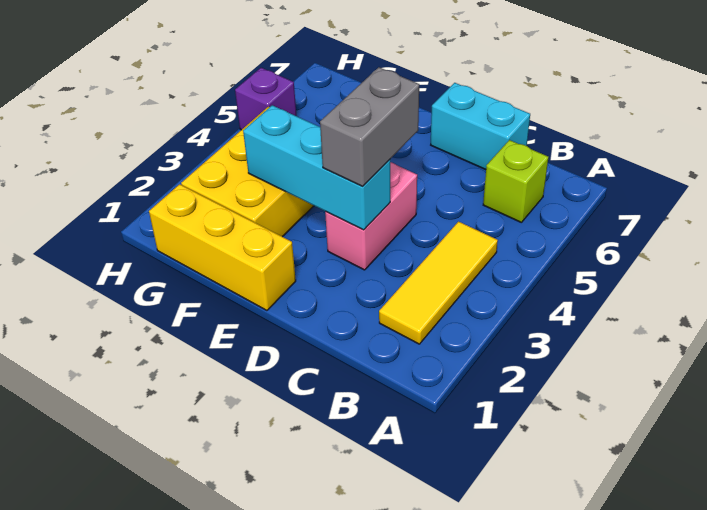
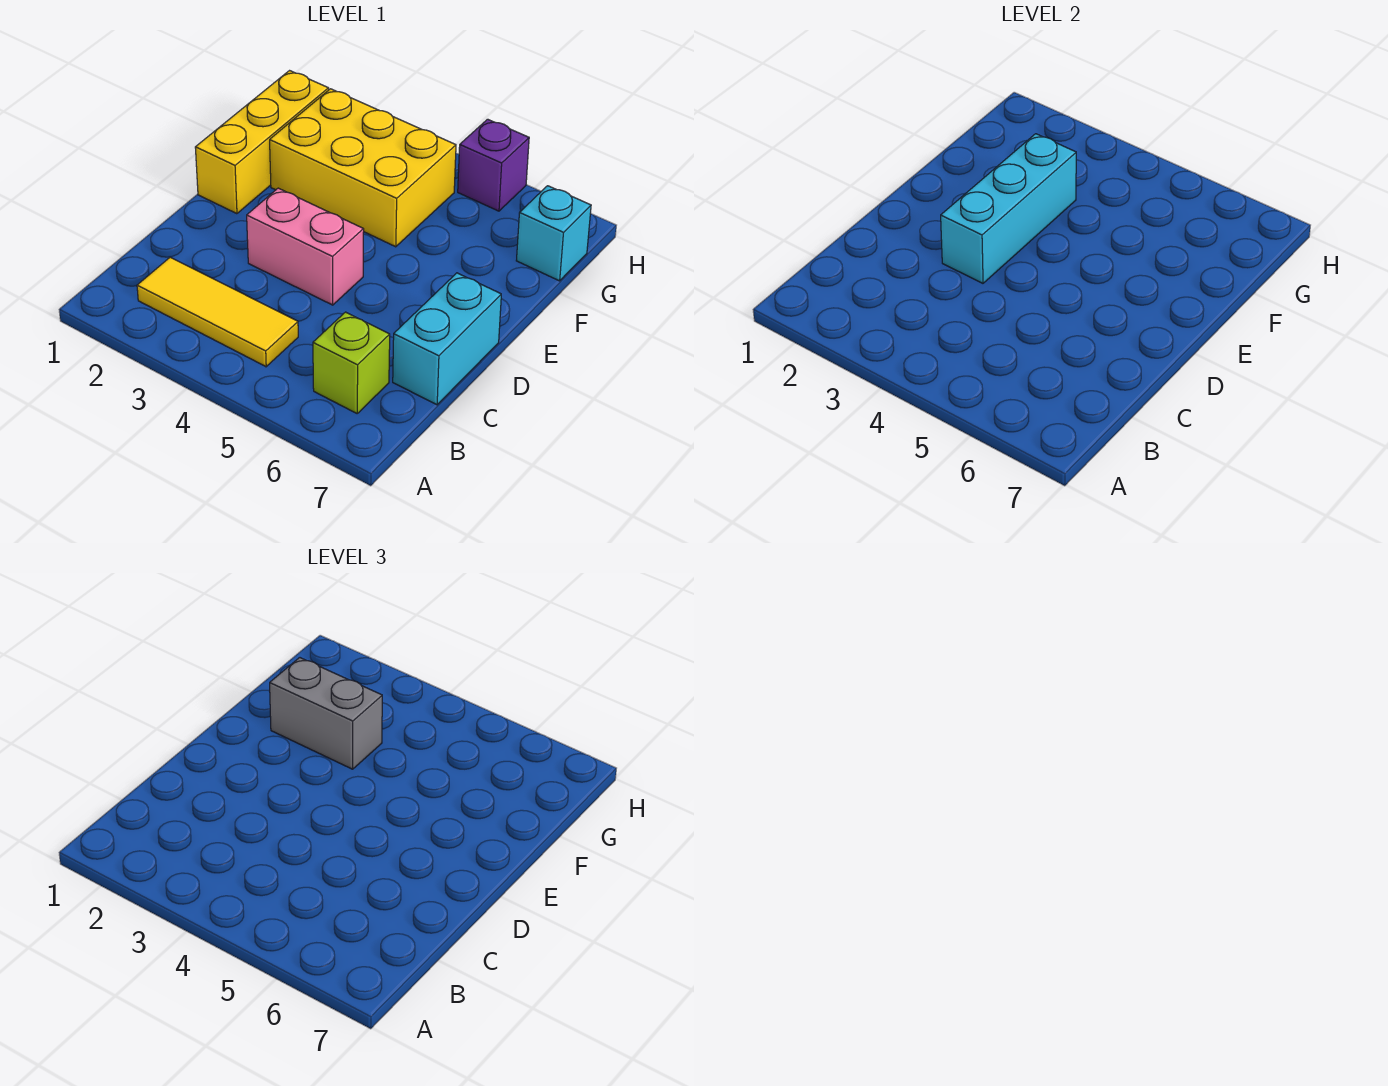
grey brick D3:D4 level 3 -> grey brick F2:F3 level 3
none -> cyan brick G7 level 1

